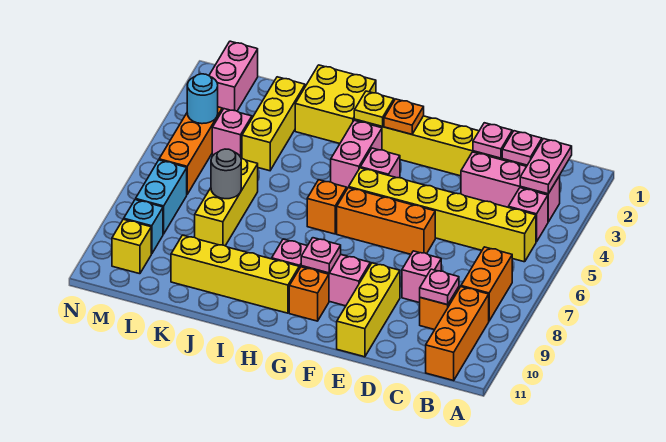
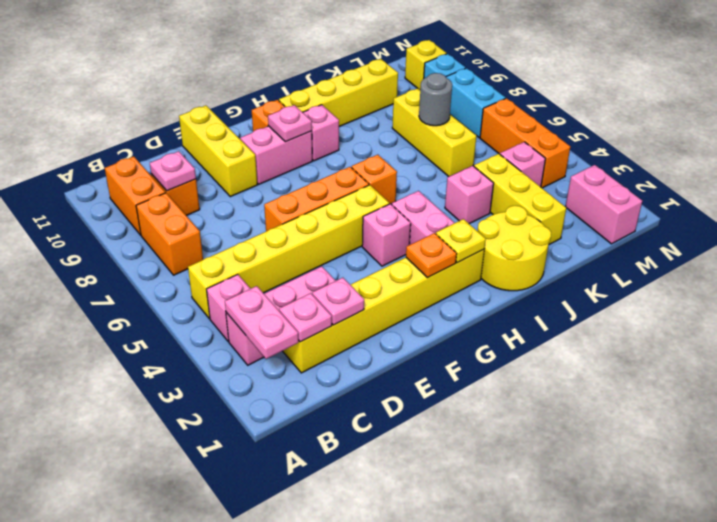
orange brick B9:B11 level 1 -> orange brick B9:B10 level 1
pink brick D8 level 1 -> pink brick J4 level 1
yellow brick I1:J2 level 1 -> yellow round brick I1:J2 level 1
cyan round brick M4 level 2 -> none

